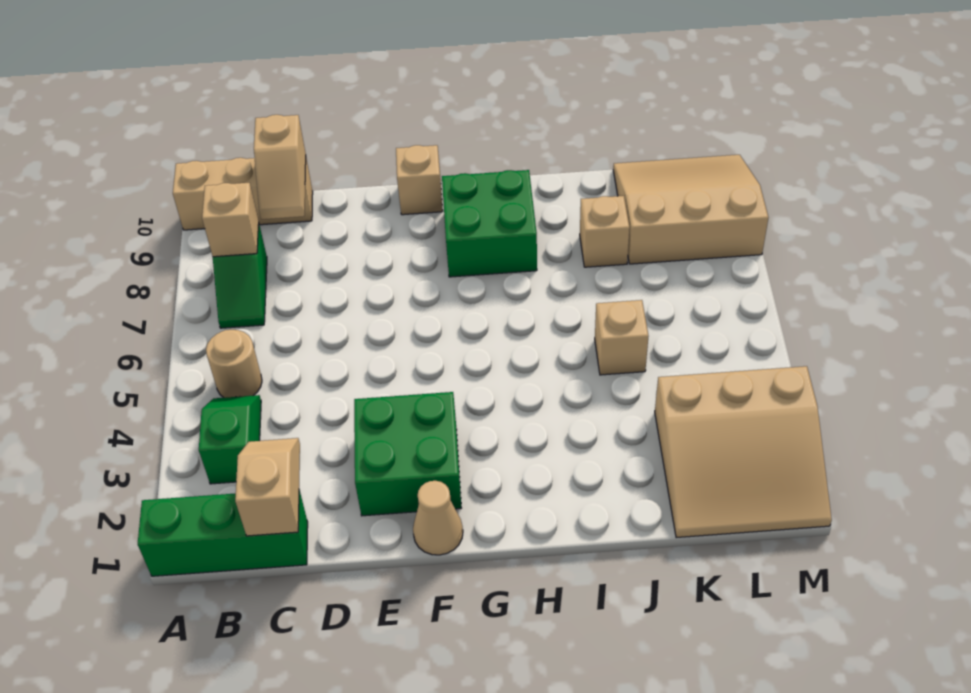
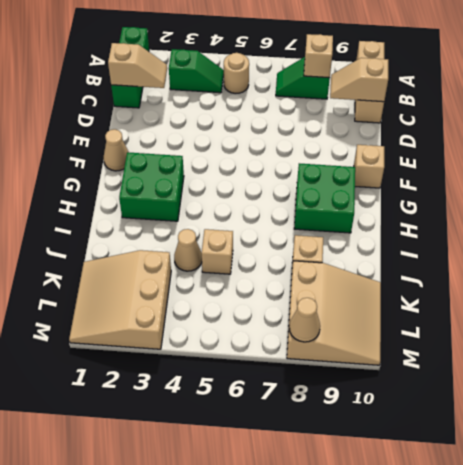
green brick E2:F3 level 1 -> green brick G2:H3 level 1
none -> tan cone J4 level 1
none -> tan cone M8 level 2

